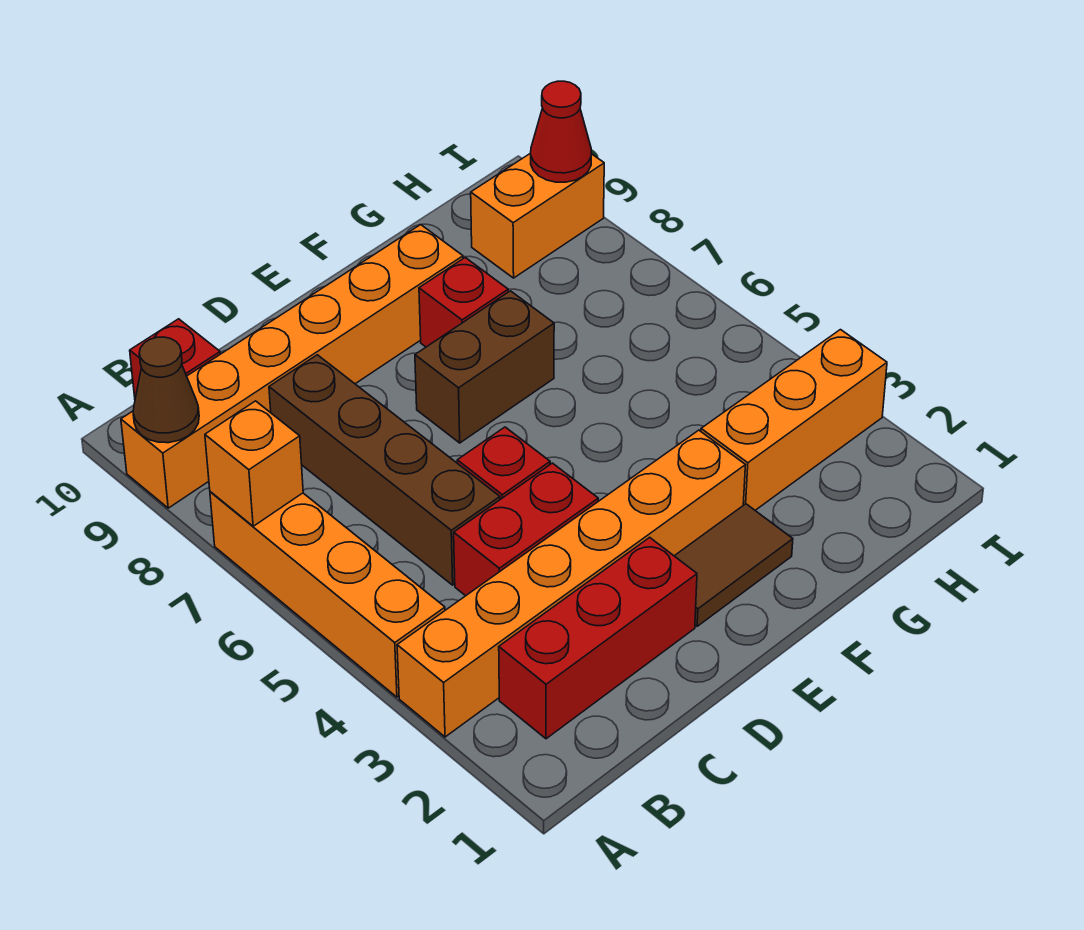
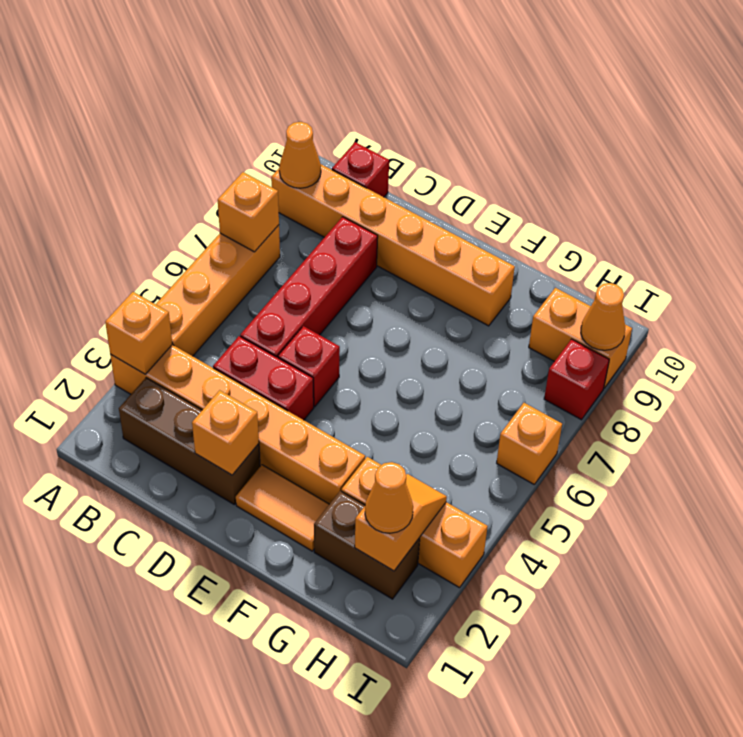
none -> orange brick A3 level 2
brown cone A9 level 2 -> orange cone A9 level 2
red brick B2:D2 level 1 -> brown brick B2:D2 level 1
brown brick C5:C8 level 1 -> red brick C5:C8 level 1
none -> orange brick D2 level 2
brown tile E2:F2 level 1 -> orange tile E2:F2 level 1
brown brick E7:F7 level 1 -> brown brick G2:H2 level 1
red brick F8 level 1 -> red brick I8 level 1
none -> orange slope H2:H3 level 2 top 2
none -> orange cone H2 level 3
none -> orange brick I6 level 1
red cone I9 level 2 -> orange cone I9 level 2

